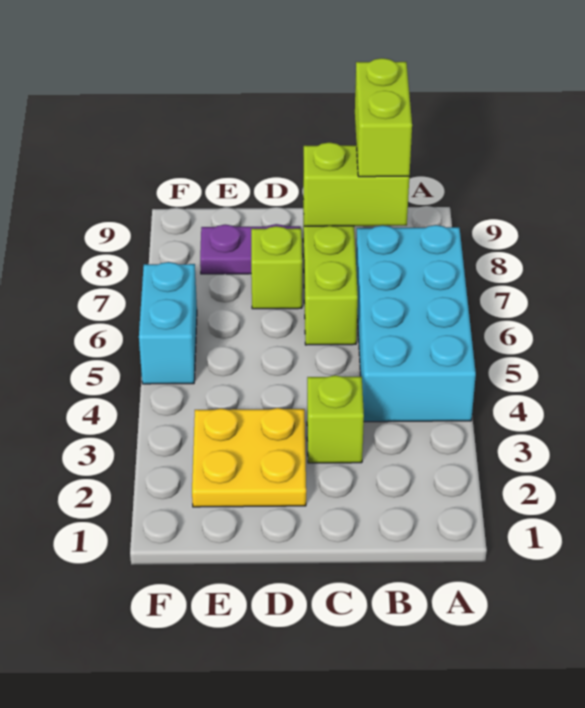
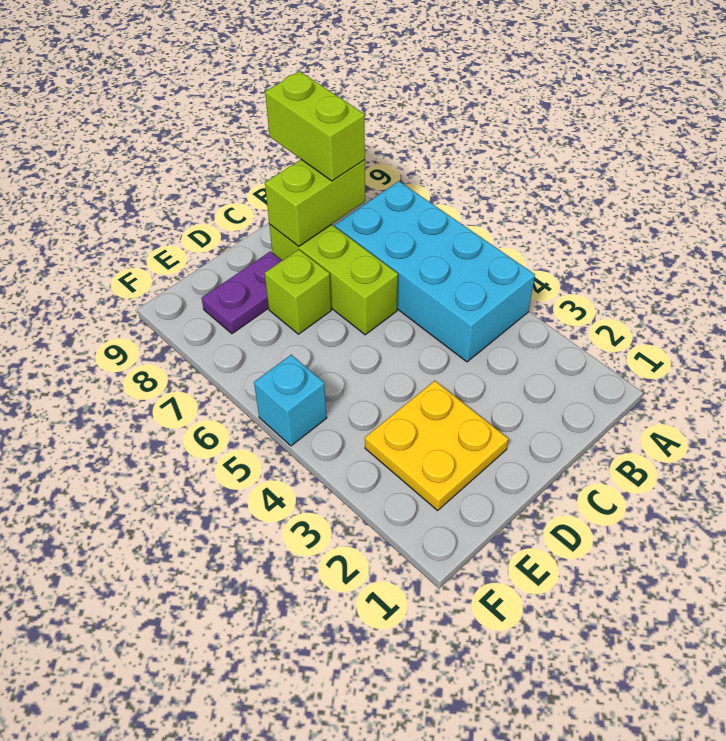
lime brick C3 level 1 -> none
cyan brick F5:F6 level 1 -> cyan brick F5 level 1

